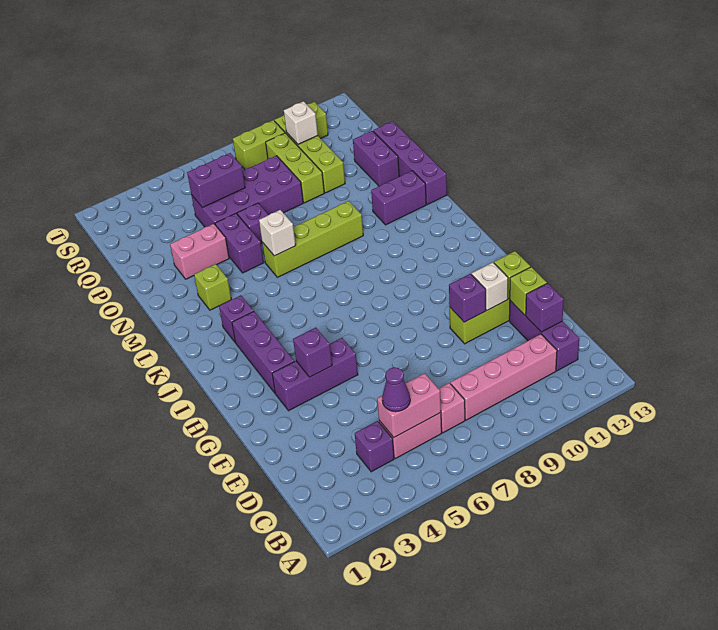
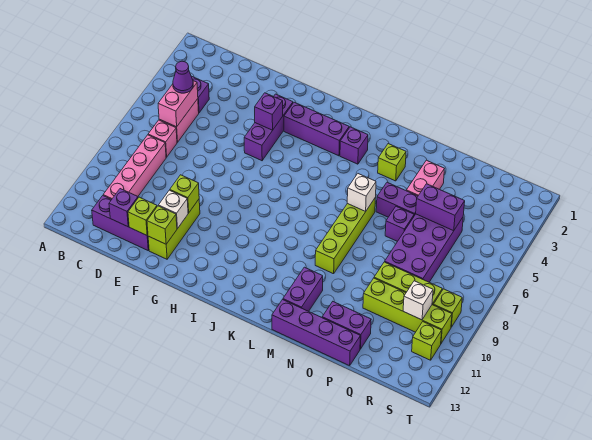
purple brick F10 level 2 -> lime brick F10 level 2
purple brick Q5:Q6 level 2 -> purple brick P5:Q5 level 2
lime brick S8:S9 level 1 -> lime brick S9 level 1

